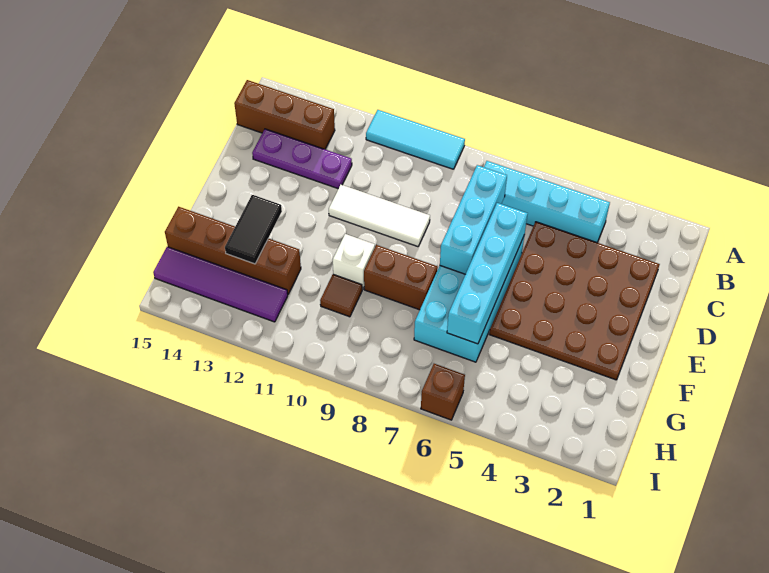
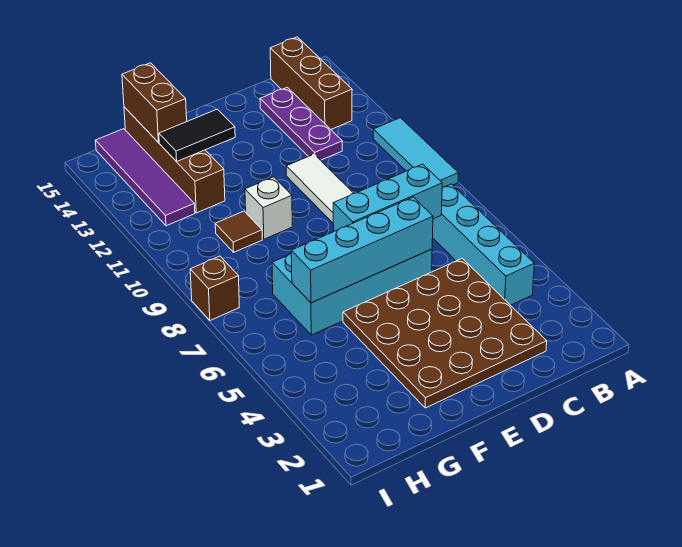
brown brick F8:F9 level 1 -> brown brick G14:G15 level 2
brown brick I6 level 1 -> brown brick I8 level 1

